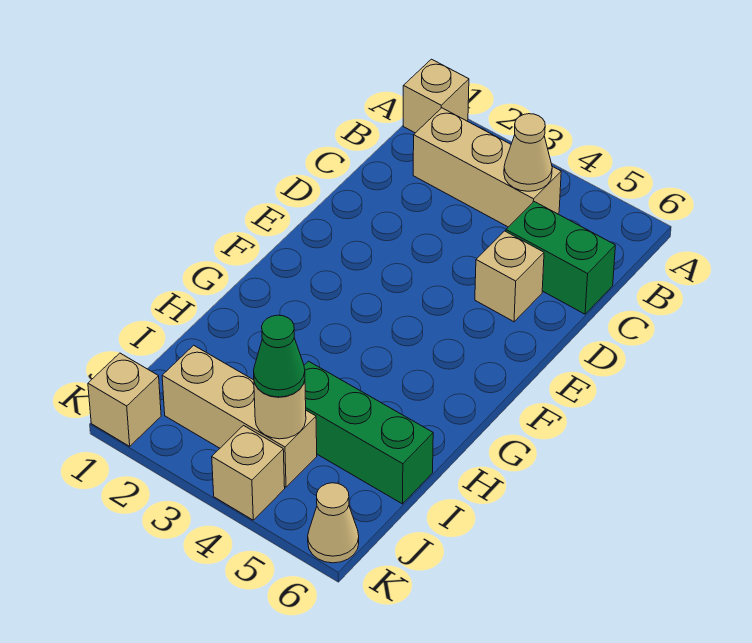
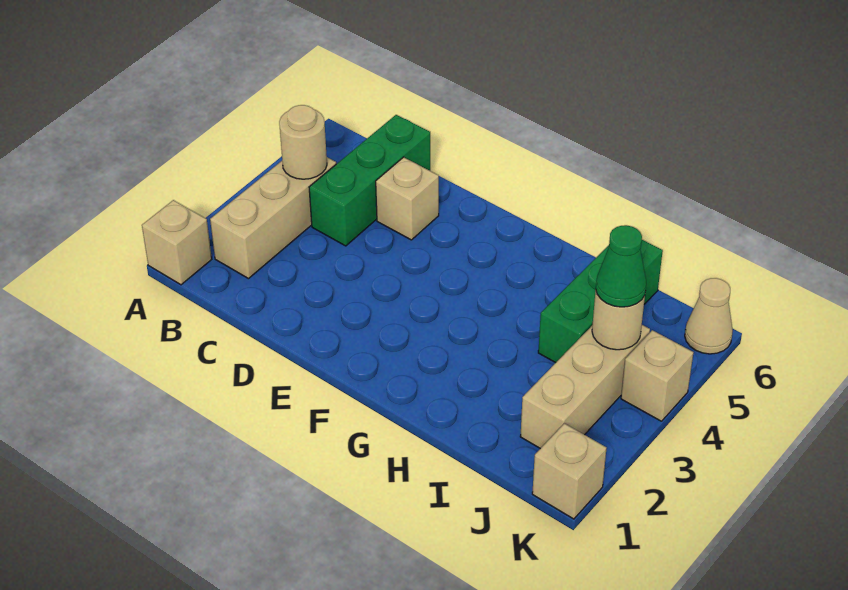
tan cone B4 level 2 -> tan round brick B4 level 2
green brick C5:C6 level 1 -> green brick C4:C6 level 1

